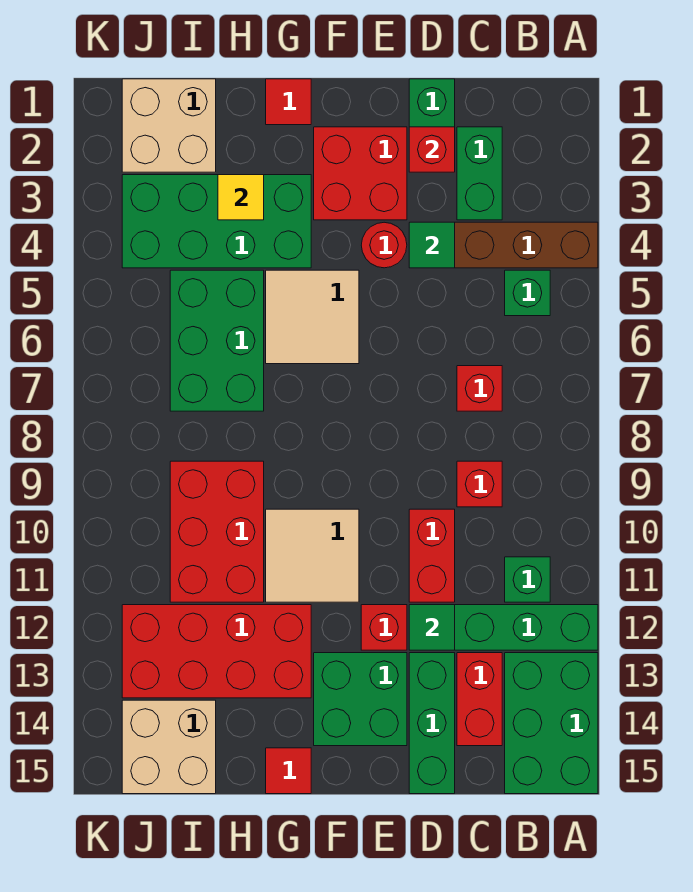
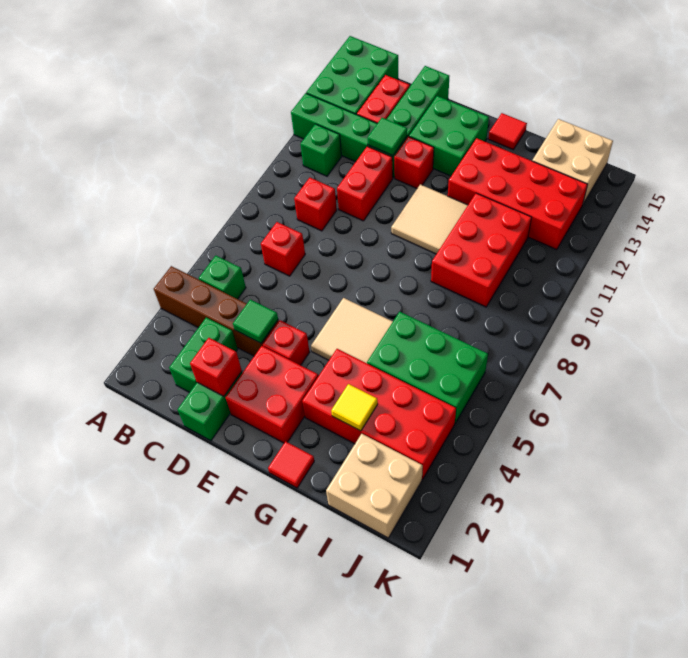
red round brick E4 level 1 -> red brick E4 level 1
green brick G3:J4 level 1 -> red brick G3:J4 level 1
green brick H5:I7 level 1 -> green brick H5:J6 level 1

